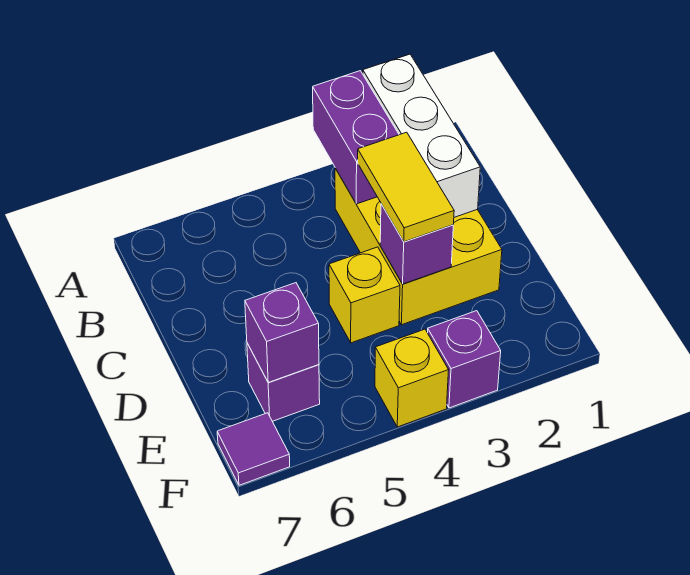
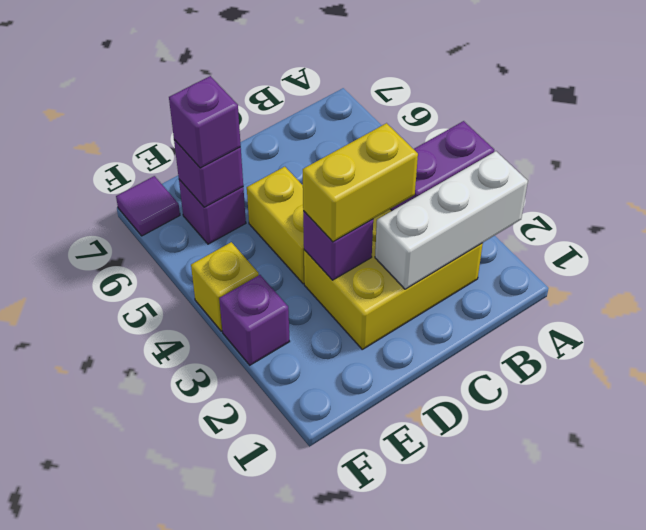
yellow tile C3:D3 level 3 -> yellow brick C3:D3 level 3
yellow brick D4 level 1 -> yellow brick D4:D5 level 1
none -> purple brick E6 level 3

